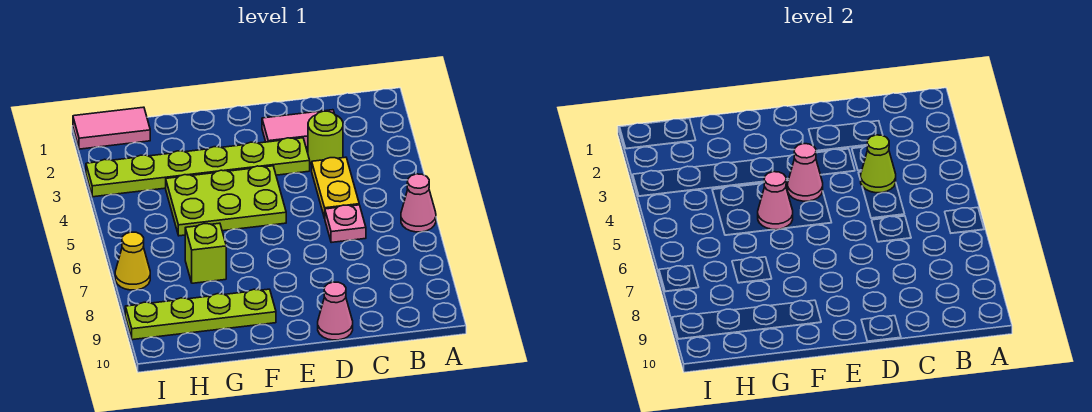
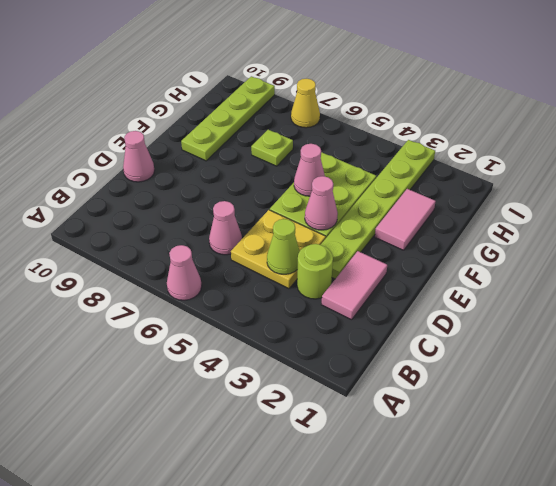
yellow plate C4:C5 level 1 -> yellow plate C4:D5 level 1
pink plate C6 level 1 -> pink cone C6 level 1
lime brick G7 level 1 -> lime plate G7 level 1
pink tile H1:I1 level 1 -> pink tile F2:G2 level 1

